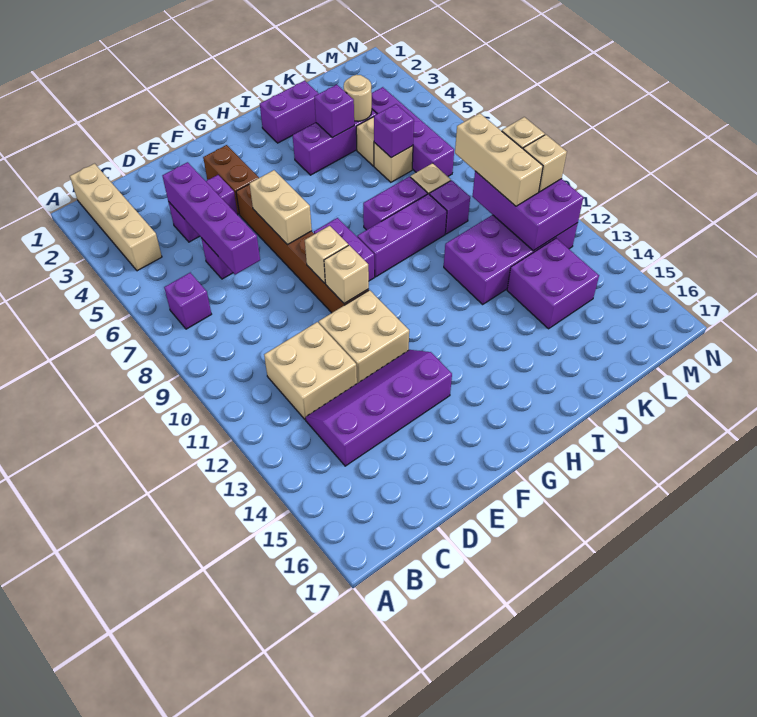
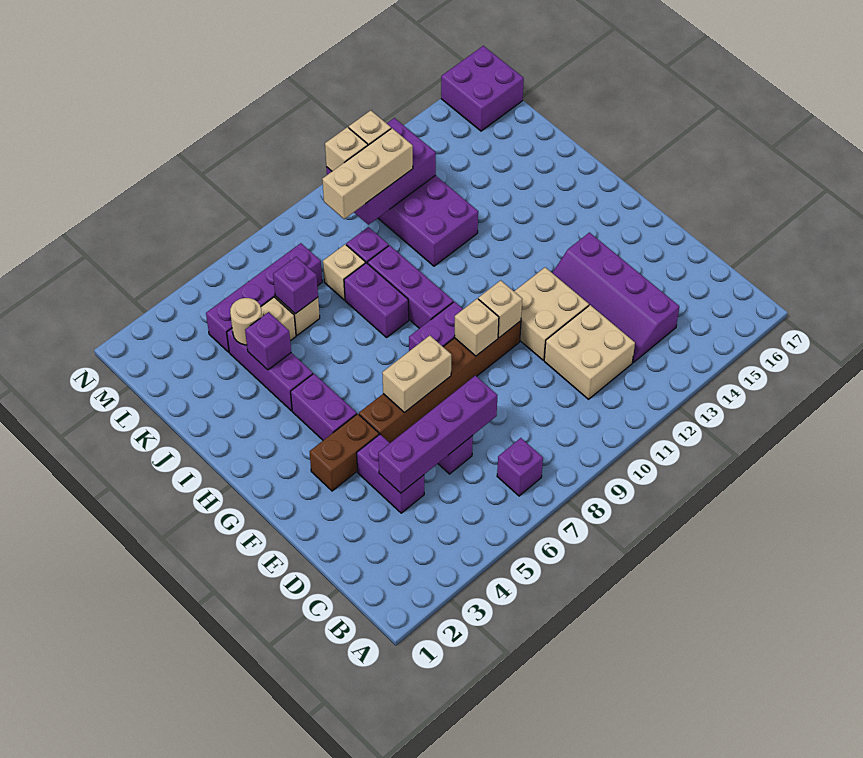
tan brick B1:B4 level 1 -> none
purple brick I2:J2 level 1 -> purple brick G4:H4 level 1
purple brick K13:L14 level 1 -> purple brick M16:N17 level 1

